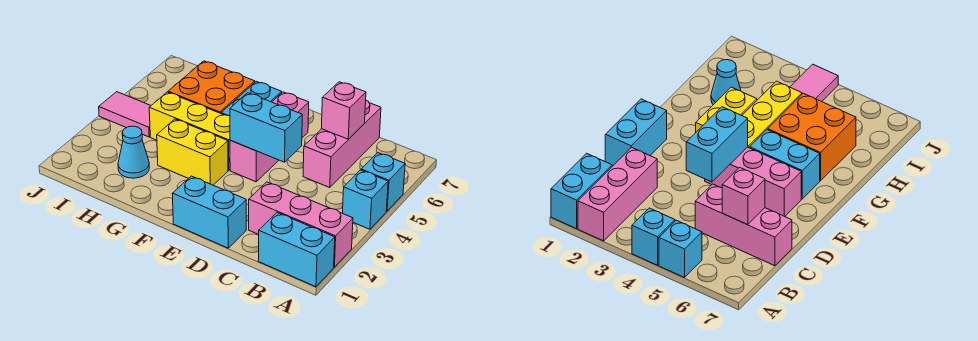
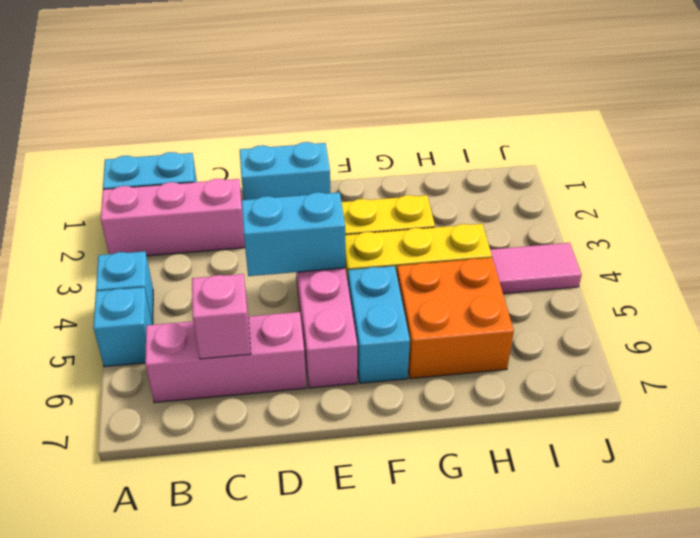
pink brick C5:C7 level 1 -> pink brick B6:D6 level 1
cyan cone H2 level 1 -> none

